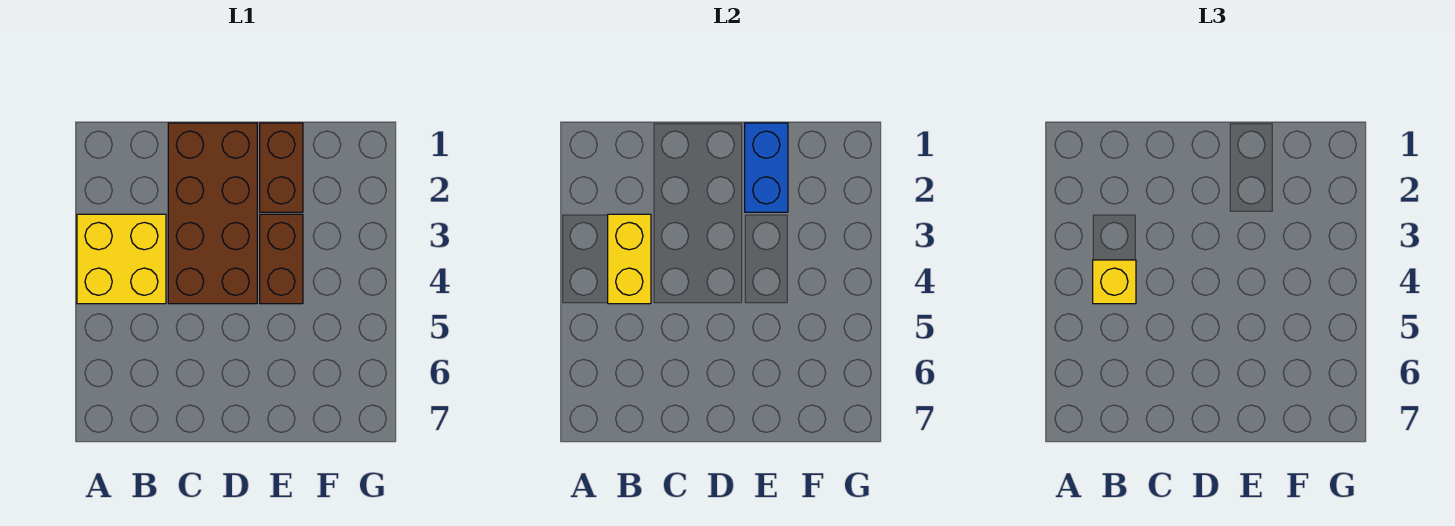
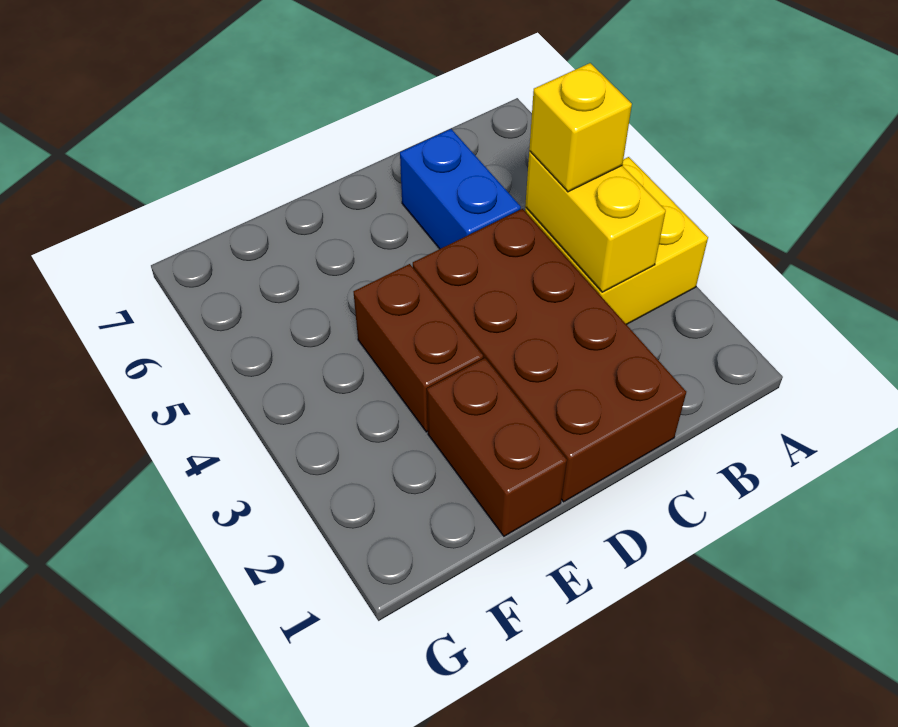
blue brick E1:E2 level 2 -> blue brick C5:C6 level 1

